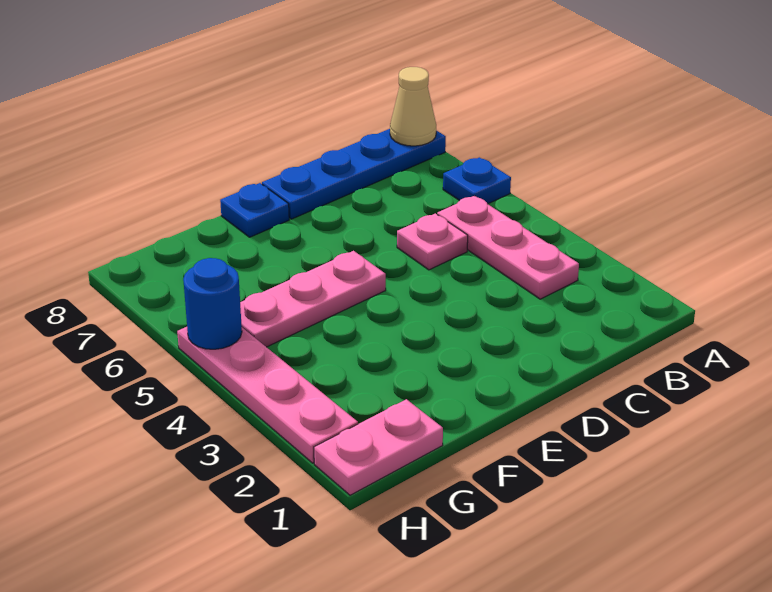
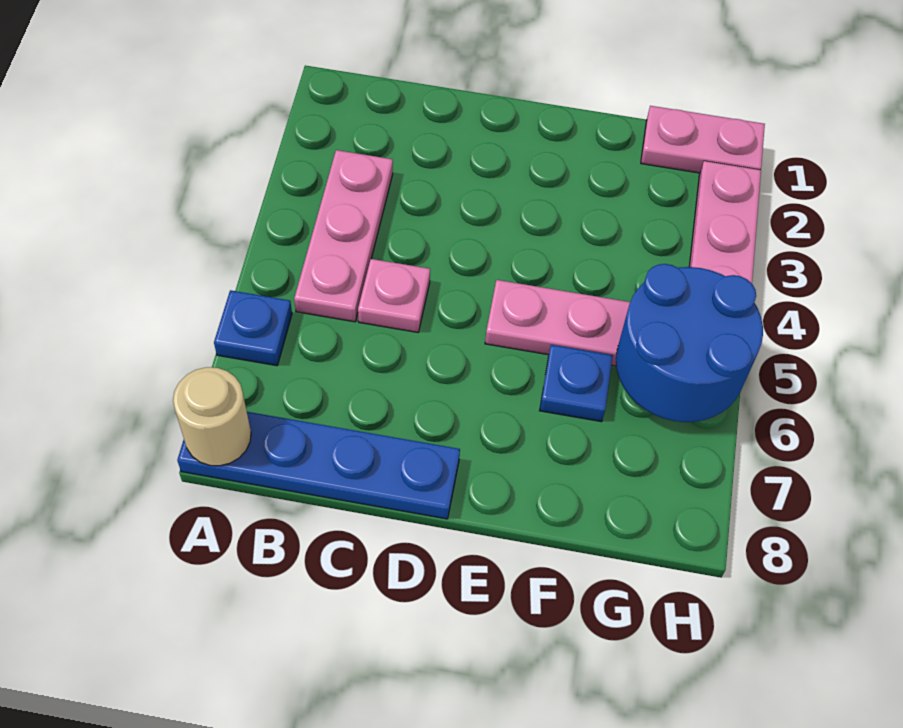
tan cone A8 level 2 -> tan round brick A8 level 2
blue plate E8 level 1 -> blue plate F6 level 1
blue round brick H5 level 2 -> blue round brick G5:H6 level 2

